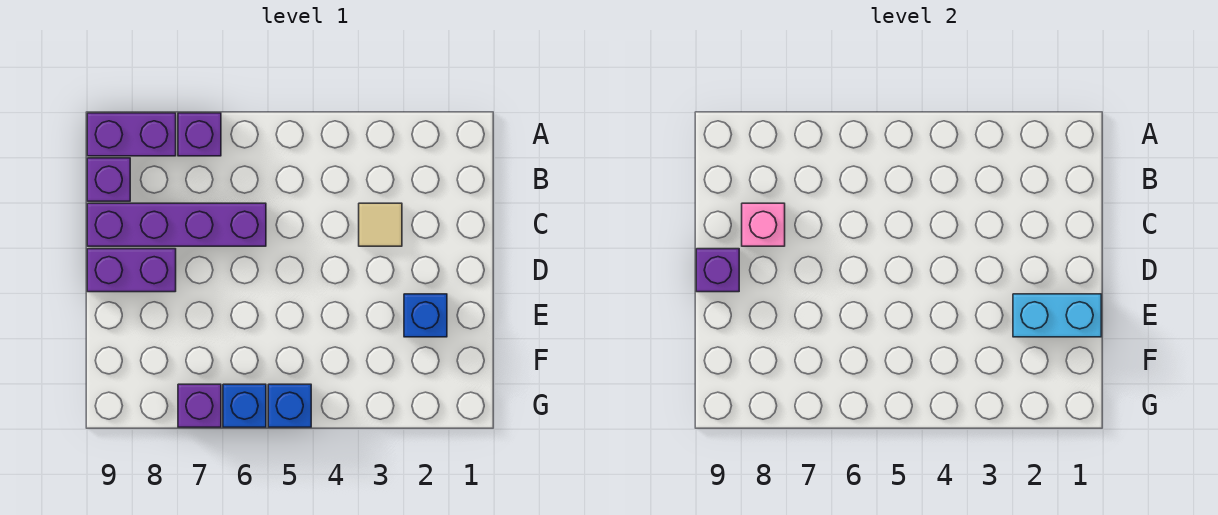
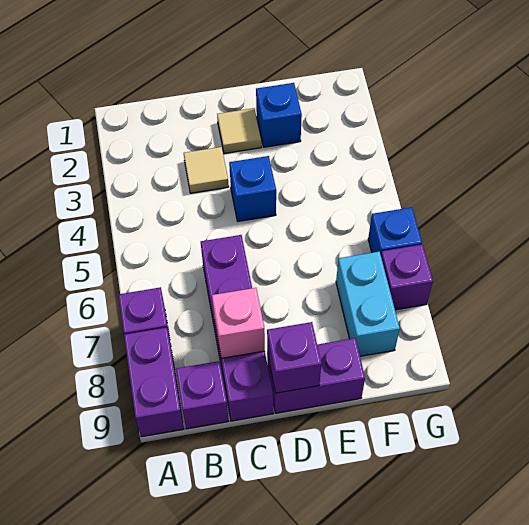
none -> tan tile D2 level 1
purple brick D8:D9 level 1 -> purple brick D9:E9 level 1
cyan brick E1:E2 level 2 -> cyan brick F7:F8 level 1
blue brick G5 level 1 -> blue brick D4 level 1

